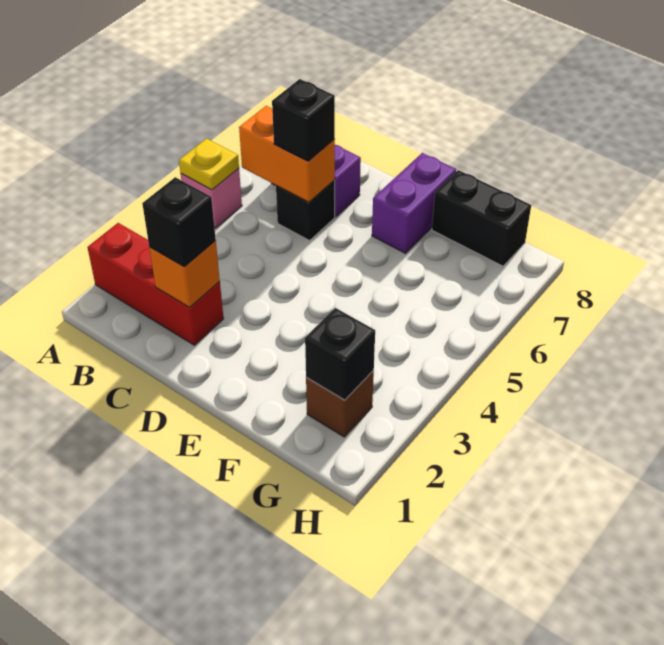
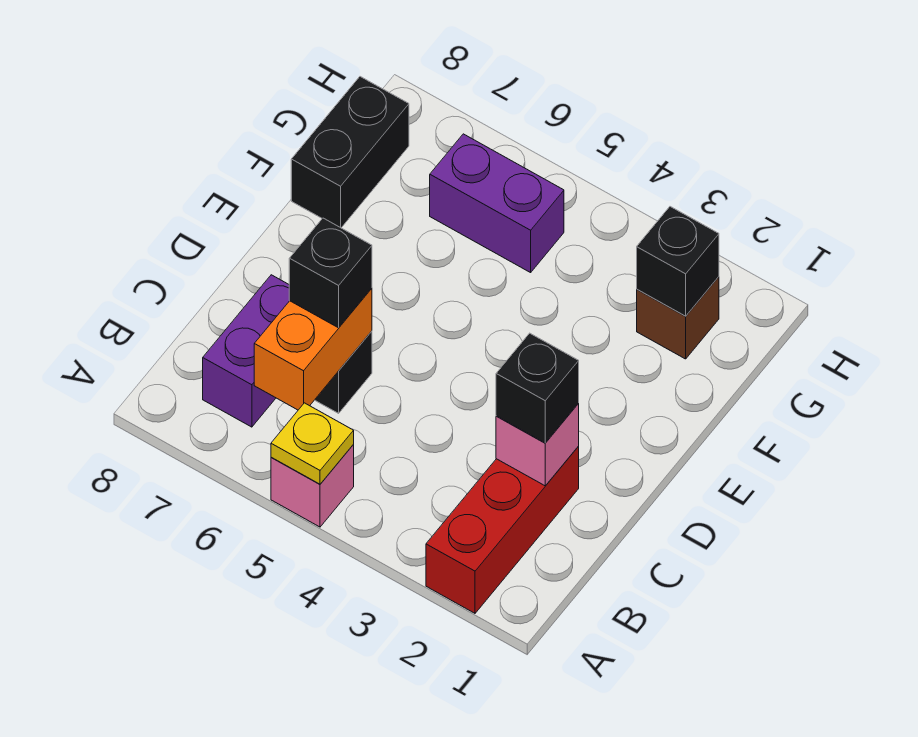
orange brick C2 level 2 -> pink brick C2 level 2
purple brick E7:E8 level 1 -> purple brick G5:G6 level 1

